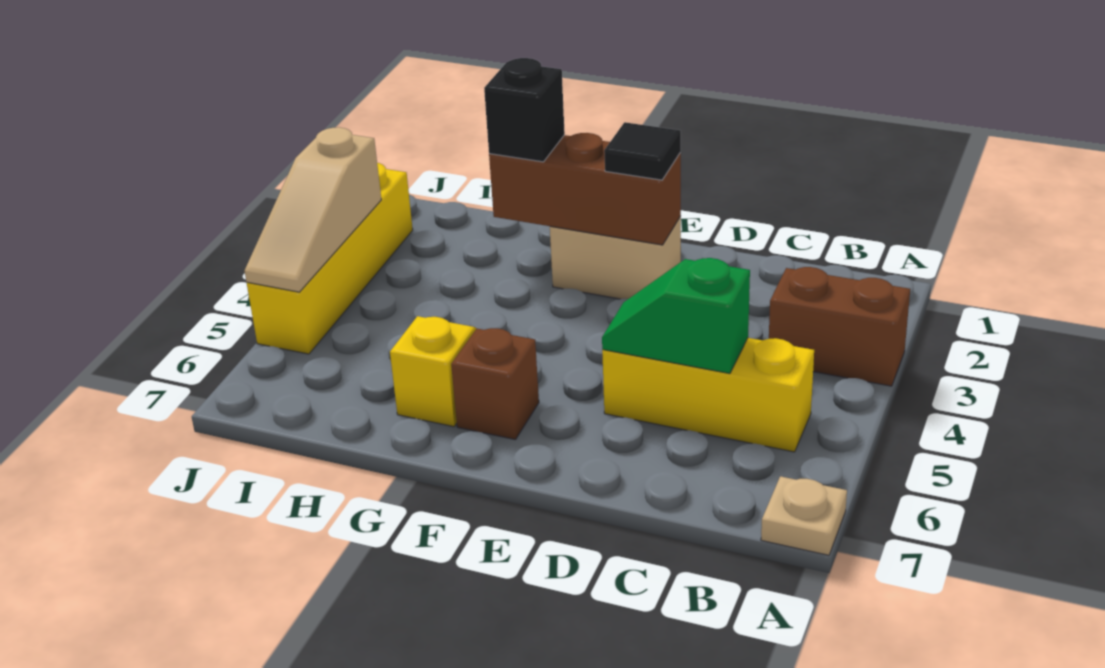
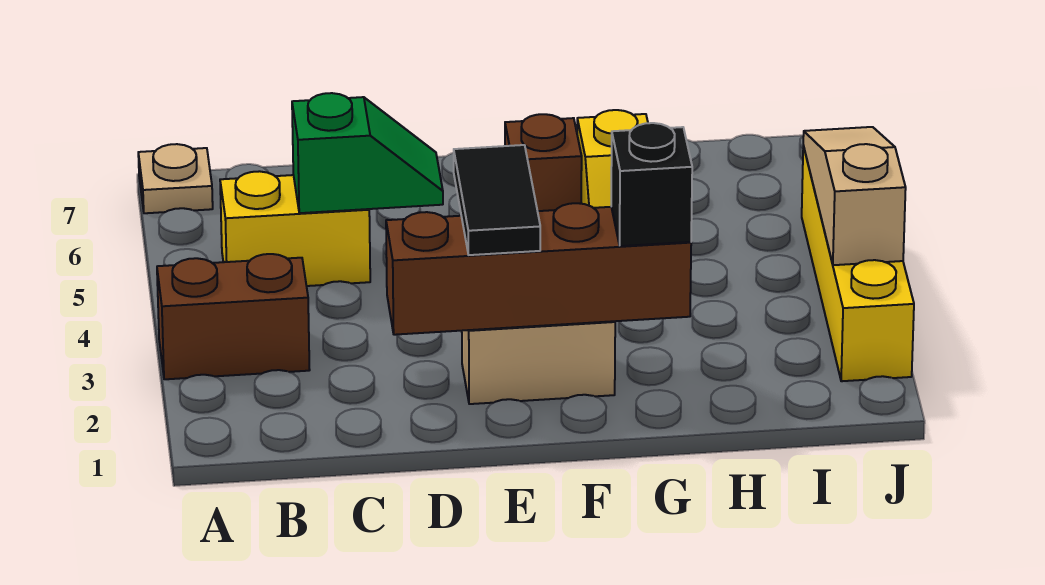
yellow brick B5:D5 level 1 -> yellow brick B5:C5 level 1
brown brick E2:G2 level 2 -> brown brick D2:G2 level 2
black tile E2 level 3 -> black tile E2:E3 level 3

